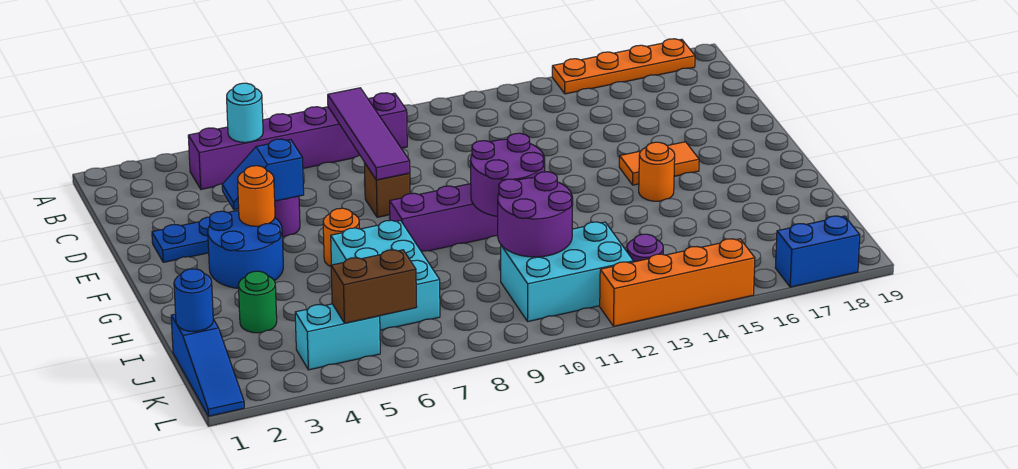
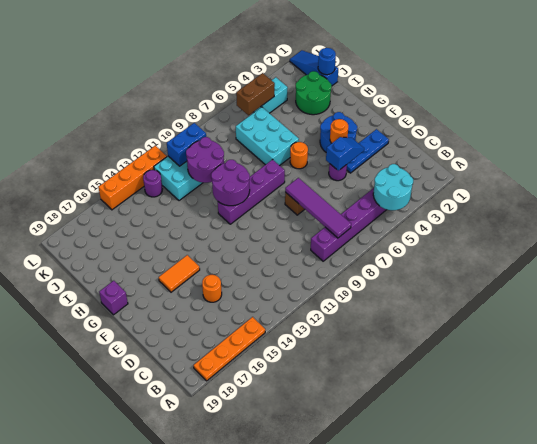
cyan round brick B5 level 2 -> cyan round brick A4:B5 level 2
orange round brick G15 level 1 -> orange round brick D15 level 1
none -> purple brick G19 level 1
green round brick I3 level 1 -> green round brick I2:J3 level 1
blue brick L17:L18 level 1 -> blue brick K10:K11 level 2

